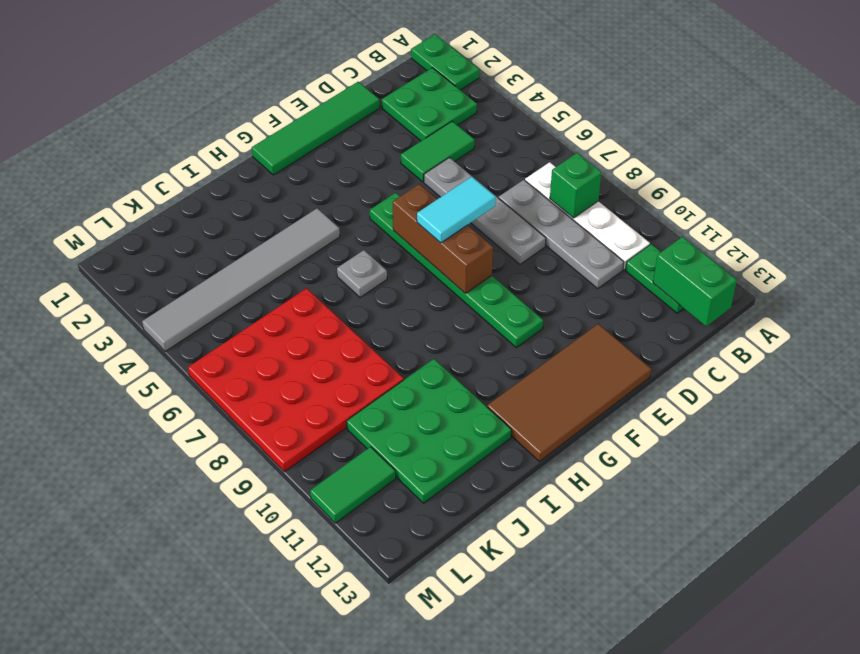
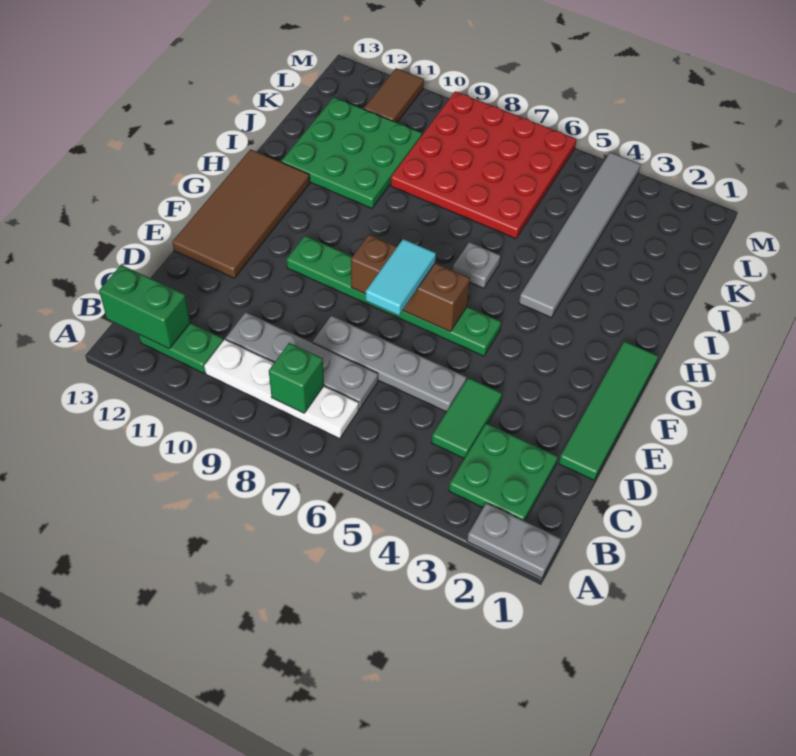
green plate A1:A2 level 1 -> grey plate A1:A2 level 1
green tile L11:M11 level 1 -> brown tile L11:M11 level 1

